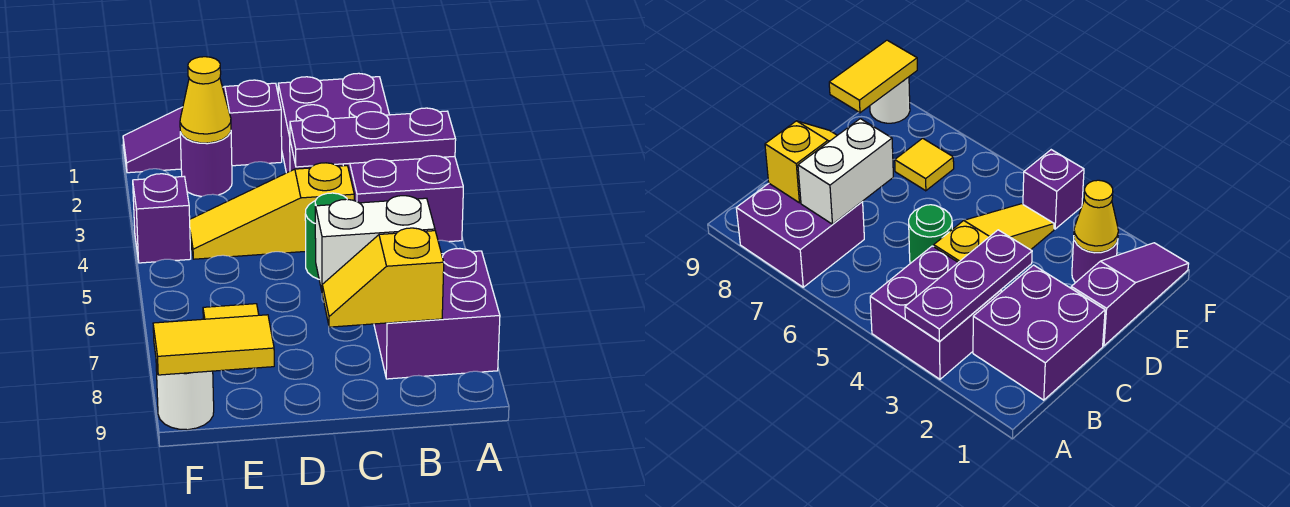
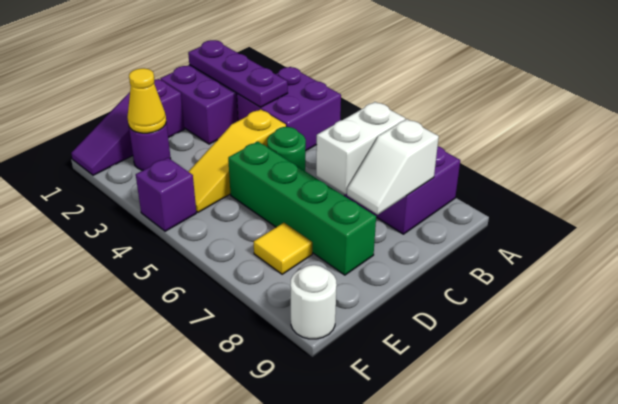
purple plate A3:C3 level 2 -> purple plate B1:B3 level 2
yellow slope B8:C8 level 2 top B -> white slope B8:C8 level 2 top B
none -> green brick D5:D8 level 1
yellow tile E9:F9 level 2 -> none

